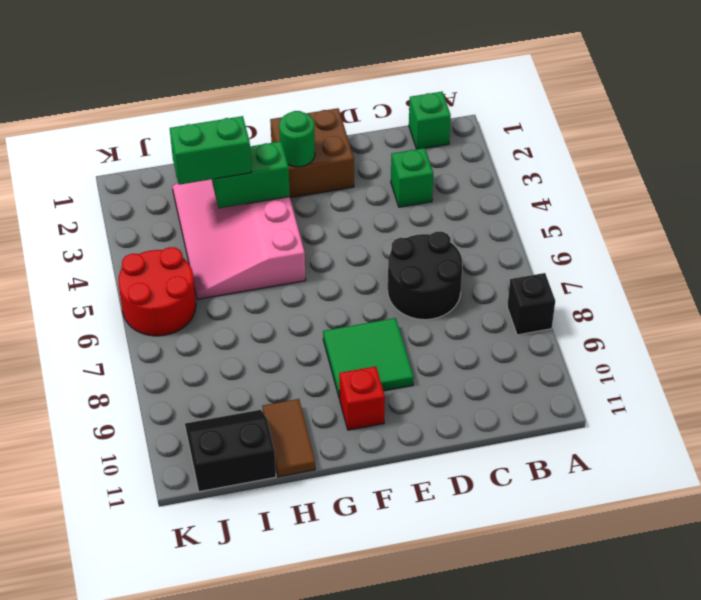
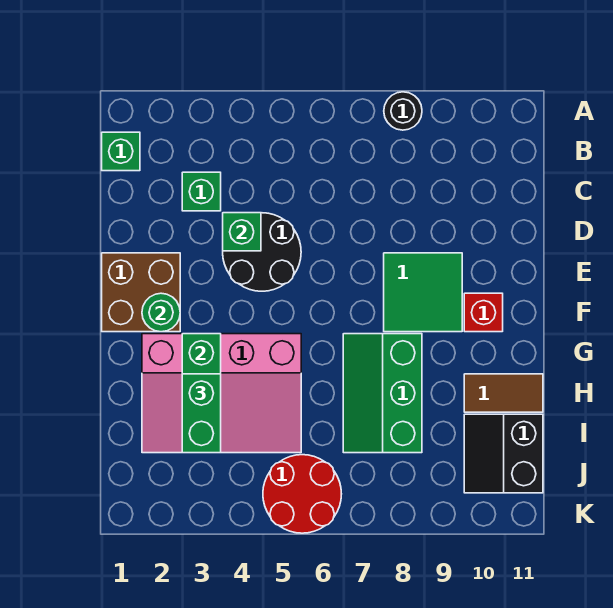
black brick A8 level 1 -> black round brick A8 level 1
black round brick C6:D7 level 1 -> black round brick D4:E5 level 1
none -> green brick D4 level 2
none -> green slope G7:I8 level 1 top 8

